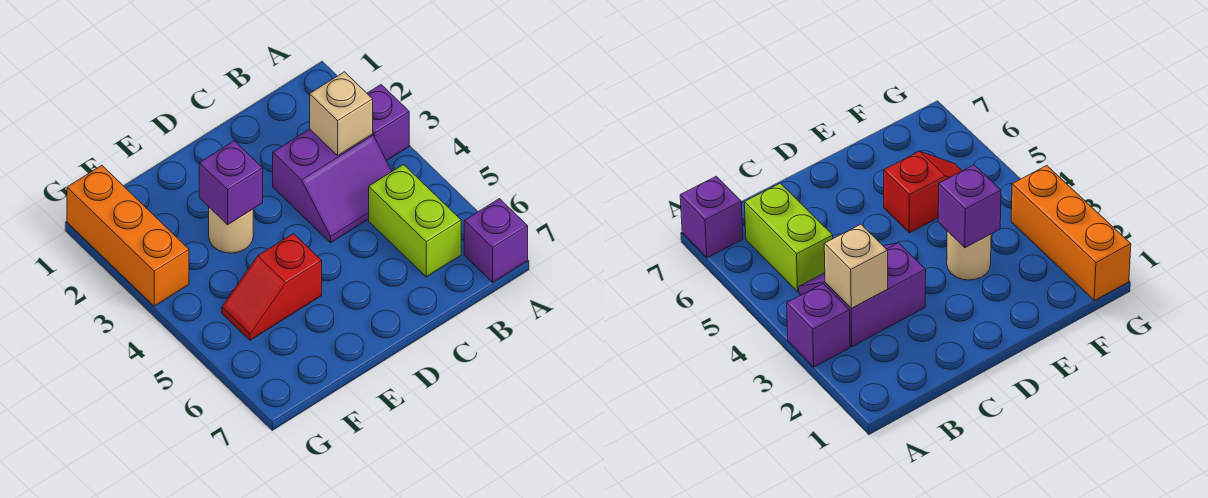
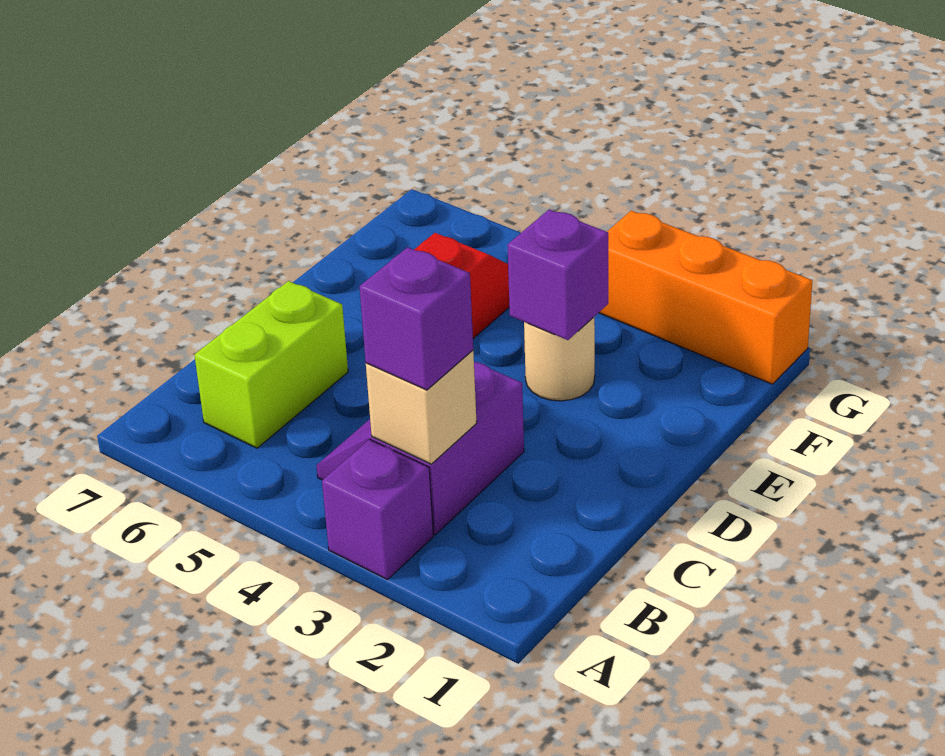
purple brick A7 level 1 -> purple brick B3 level 3
lime brick B5:B6 level 1 -> lime brick B6:C6 level 1

